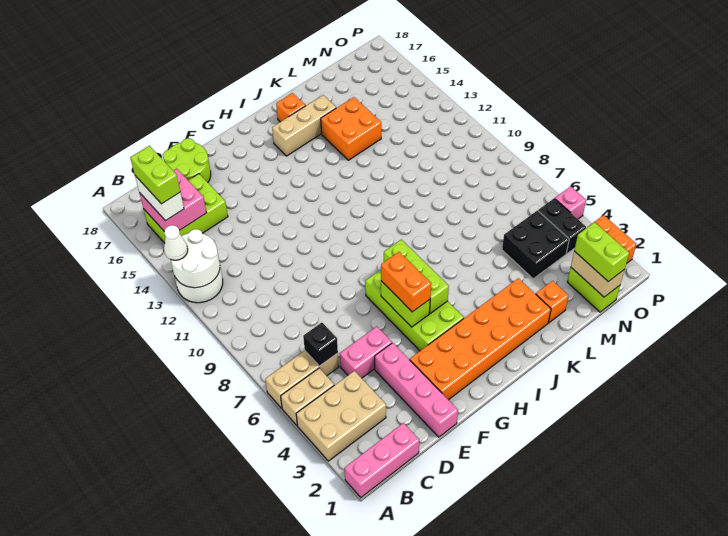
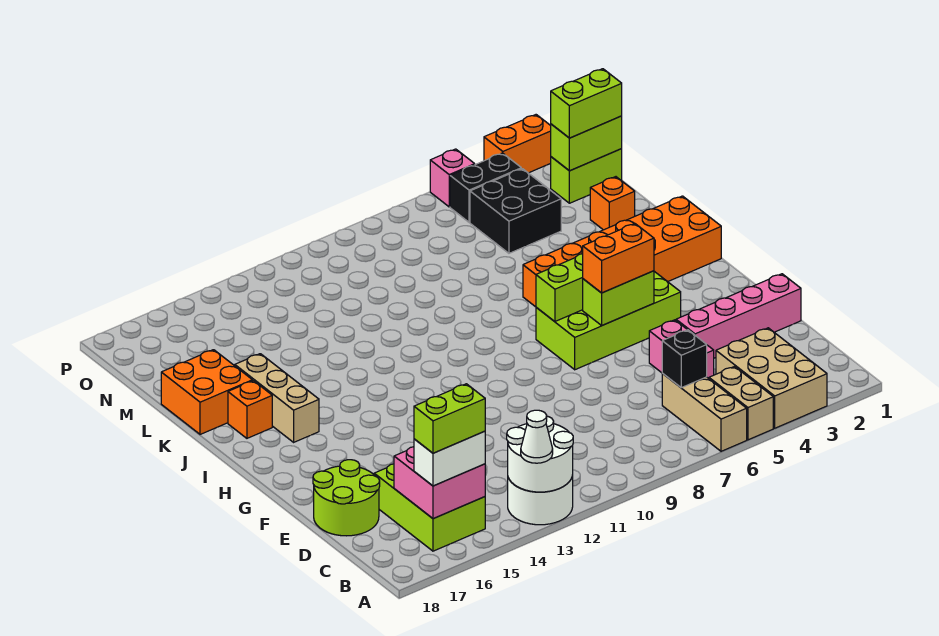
pink brick A1:C1 level 1 -> none
orange brick F2:K3 level 1 -> orange brick I1:J6 level 1
orange brick K14:L15 level 1 -> orange brick K17:L18 level 1
tan brick N1:N2 level 2 -> lime brick N1:N2 level 2

